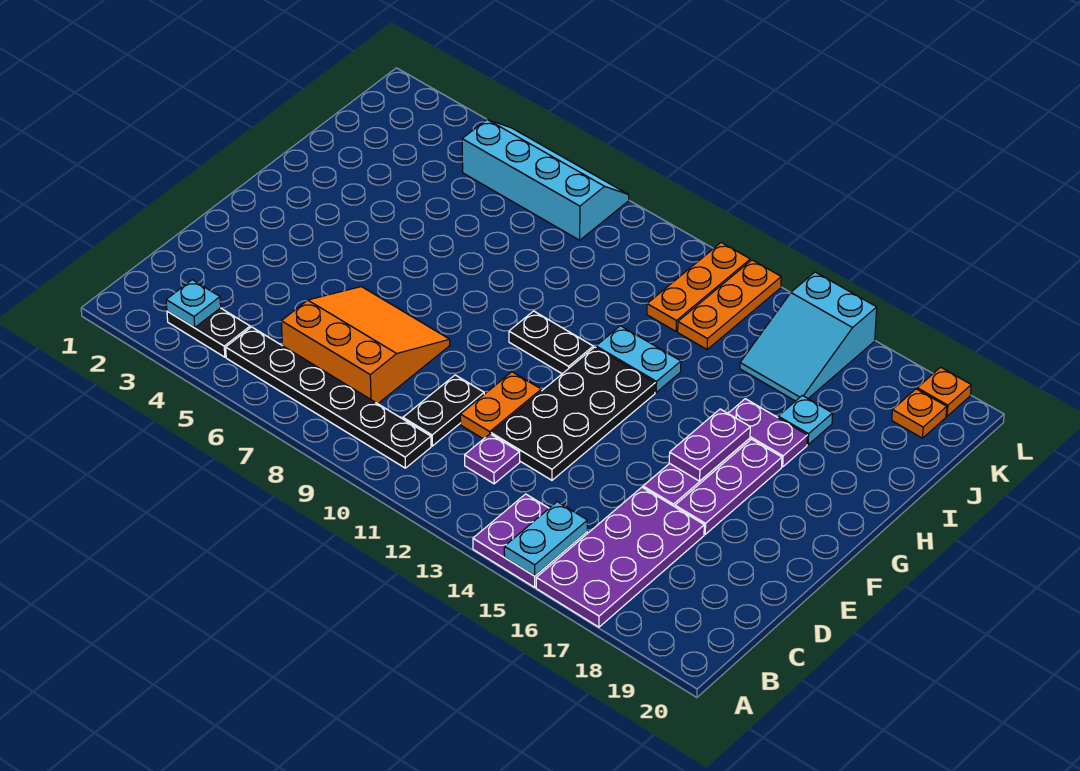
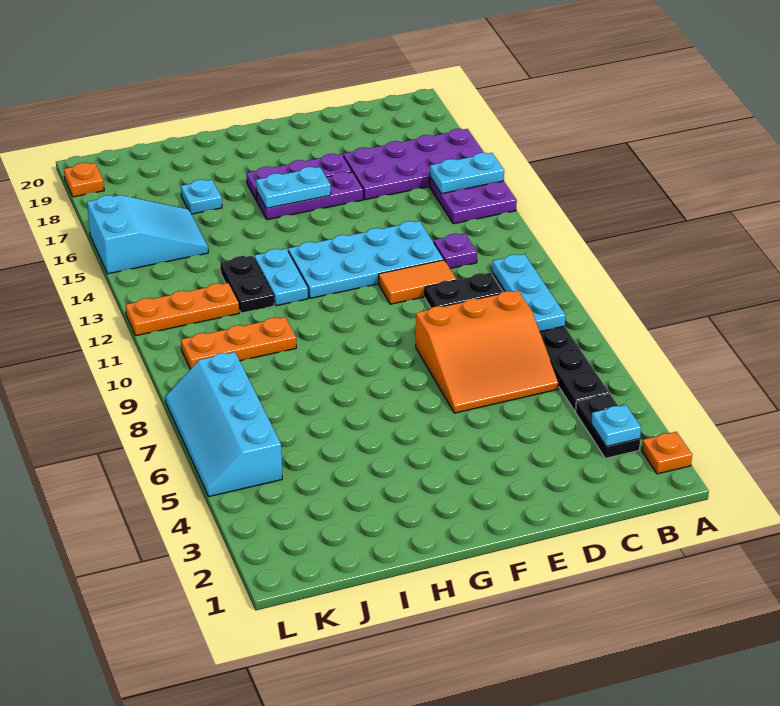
none -> cyan plate B8:B10 level 2
orange slope C6:E8 level 1 top C -> orange slope C6:E8 level 1 top 8
orange plate D11:E11 level 1 -> orange tile D11:E11 level 1
black plate D12:G13 level 1 -> cyan plate D12:G13 level 1
purple plate F16:G16 level 2 -> cyan plate F16:G16 level 2
black plate G10:G11 level 1 -> black plate I12:I13 level 1
purple plate H16:H17 level 1 -> none
orange plate J13:L13 level 1 -> orange plate I10:K10 level 1
orange plate K19 level 1 -> orange plate A2 level 1

